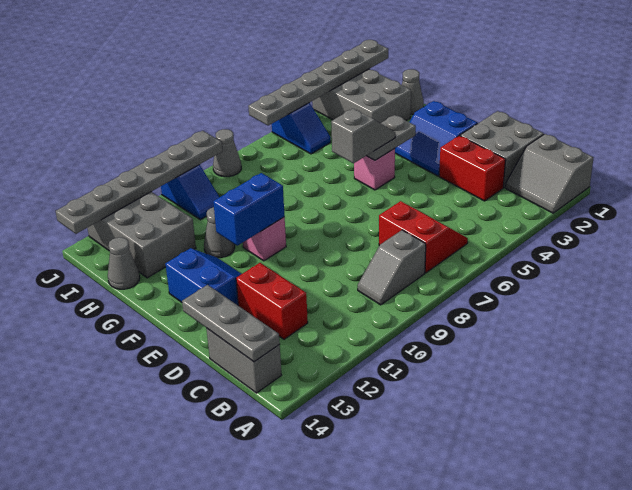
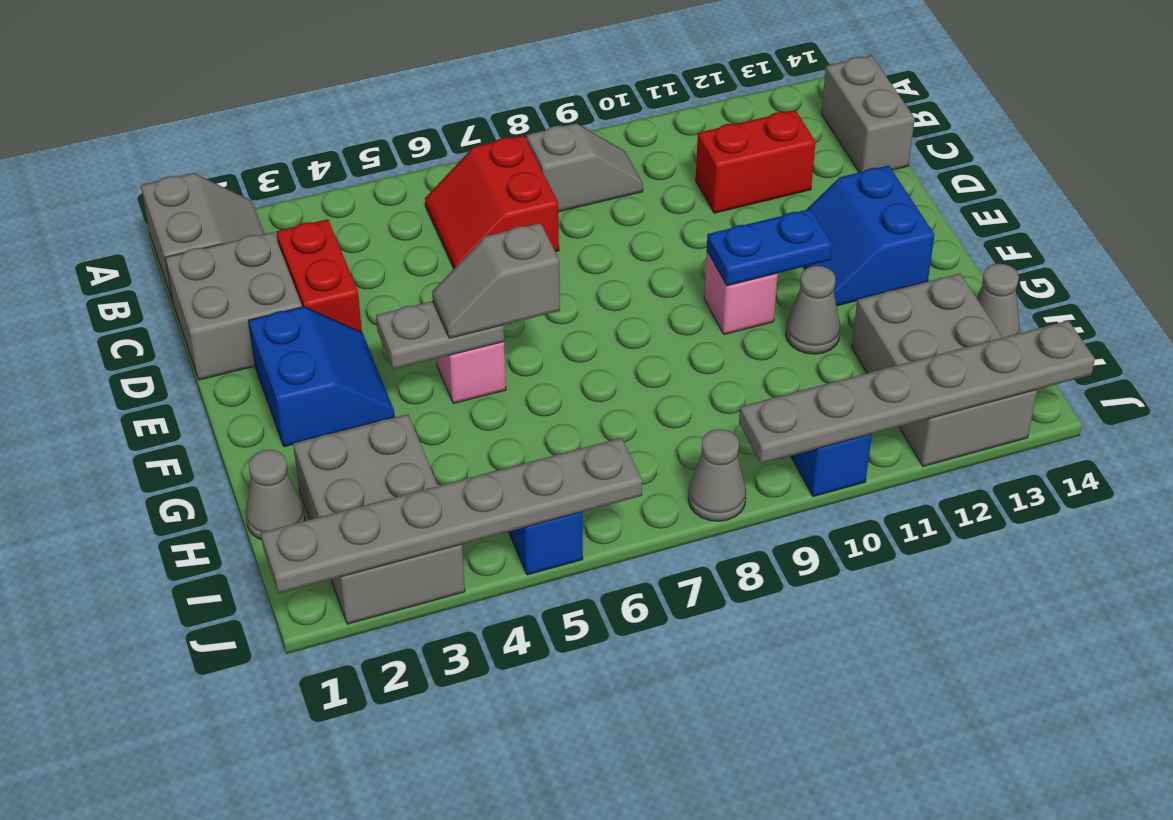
grey plate B14:D14 level 2 -> none
red brick C12:D12 level 1 -> red brick C11:C12 level 1
blue brick F10:F11 level 2 -> blue plate F10:F11 level 2

